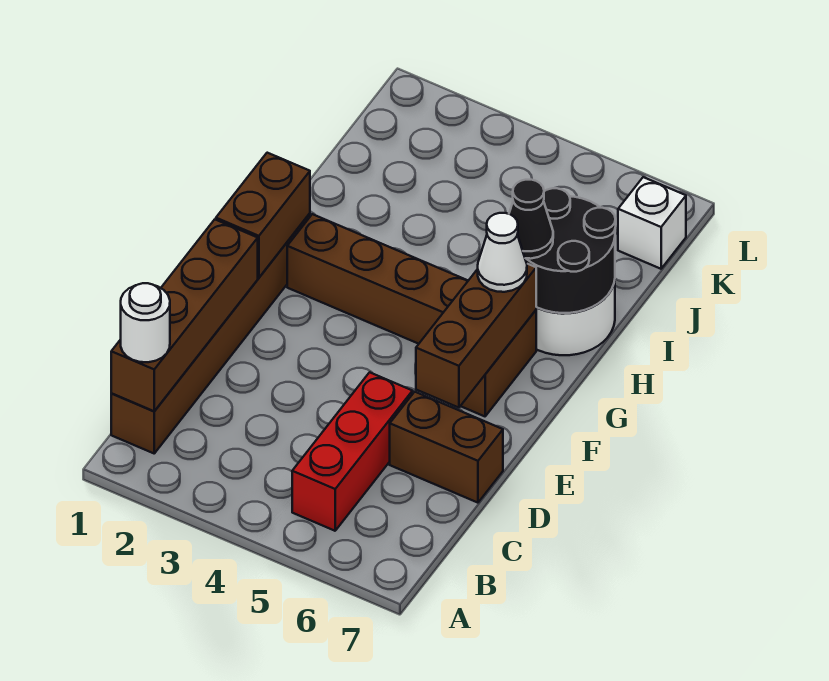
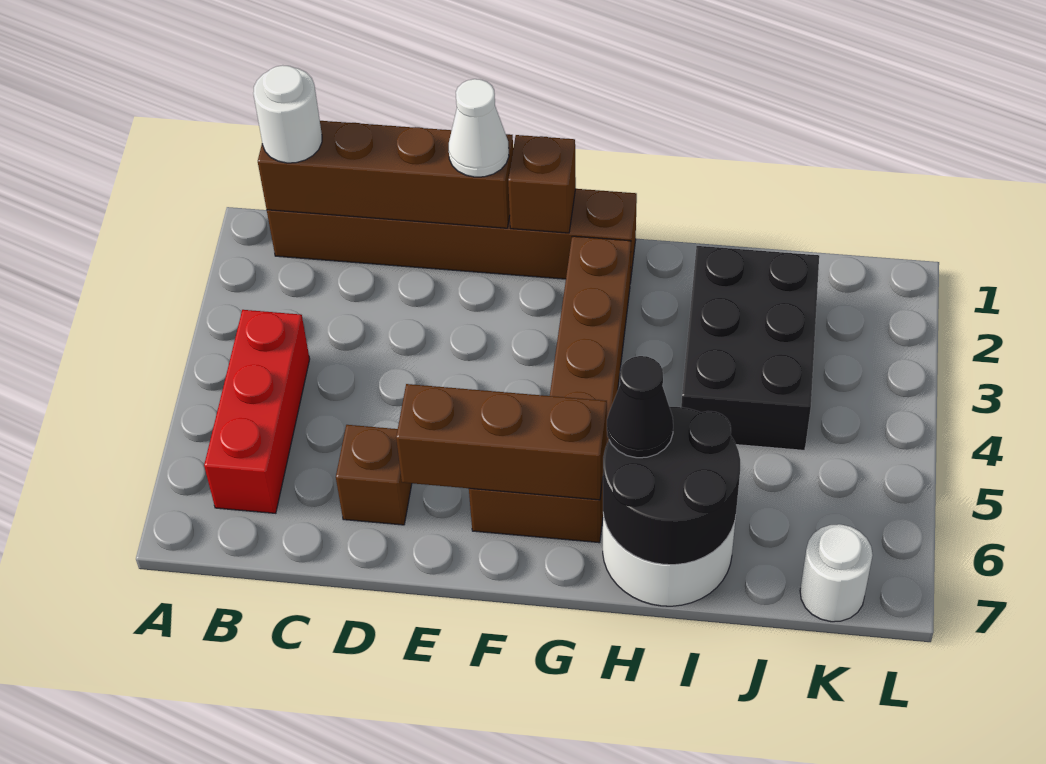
red brick B5:D5 level 1 -> red brick B4:B6 level 1
brown brick D6:D7 level 1 -> brown brick D6 level 1
brown brick F1:G1 level 2 -> brown brick F1 level 2
white cone G6 level 3 -> white cone E1 level 3
none -> black brick I2:J4 level 1
white brick K7 level 1 -> white round brick K7 level 1

